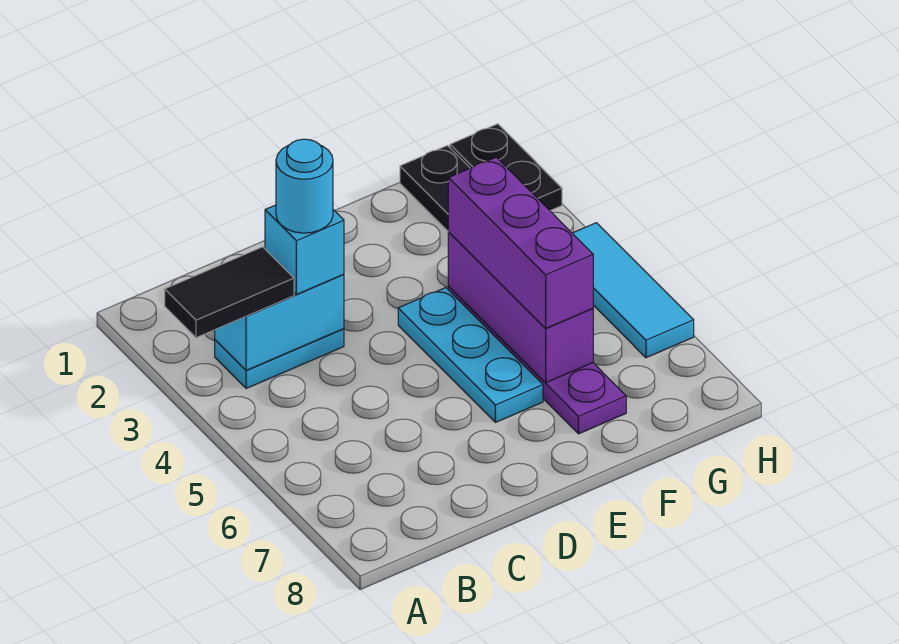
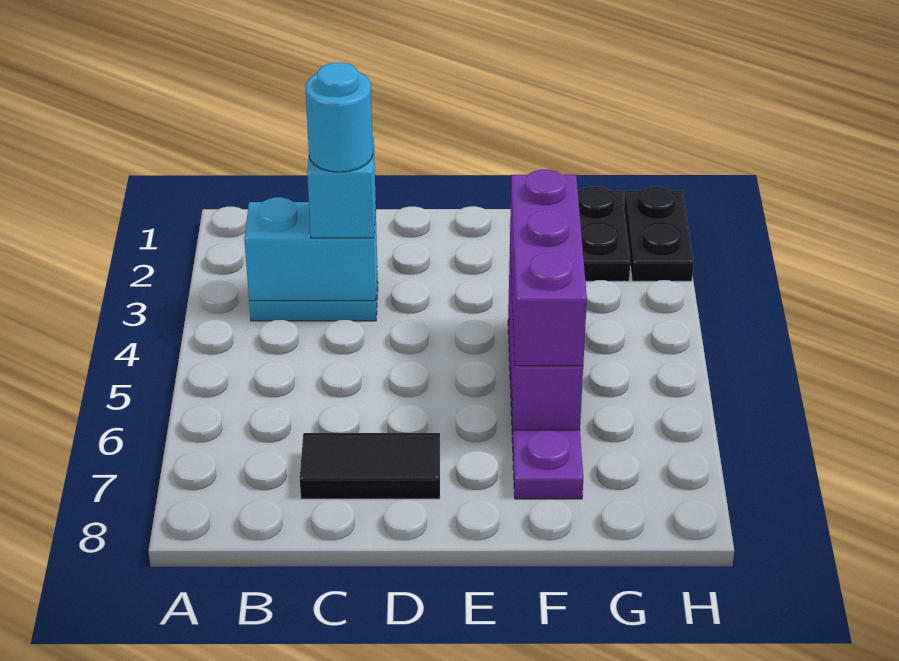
black tile A3:B3 level 3 -> black tile C7:D7 level 1
cyan plate E4:E6 level 1 -> none
cyan tile H4:H6 level 1 -> none

